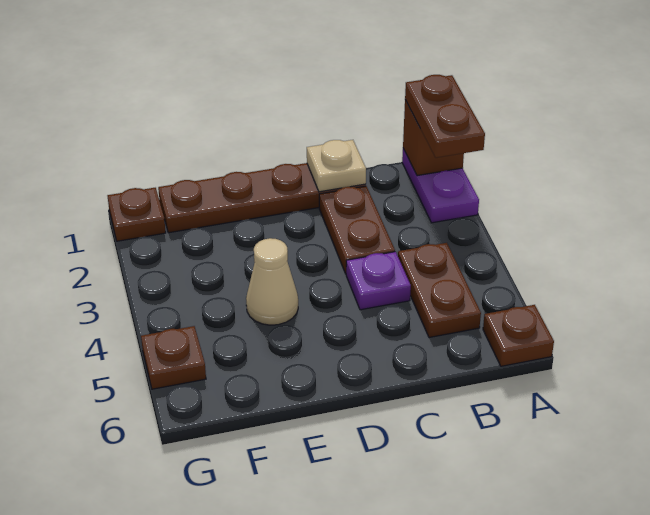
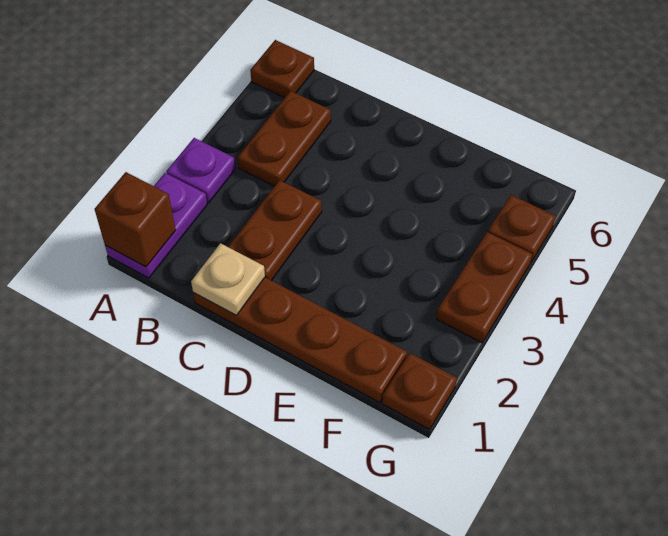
brown plate A1:A2 level 3 -> brown plate G3:G4 level 1
purple plate C4 level 1 -> purple plate A3 level 1
tan cone E4 level 1 -> none

